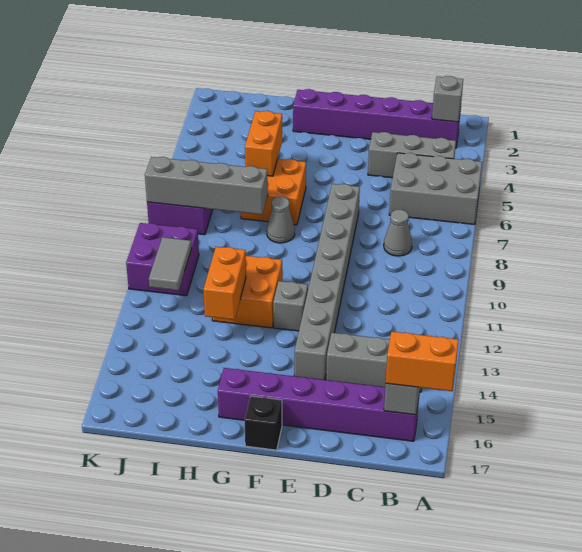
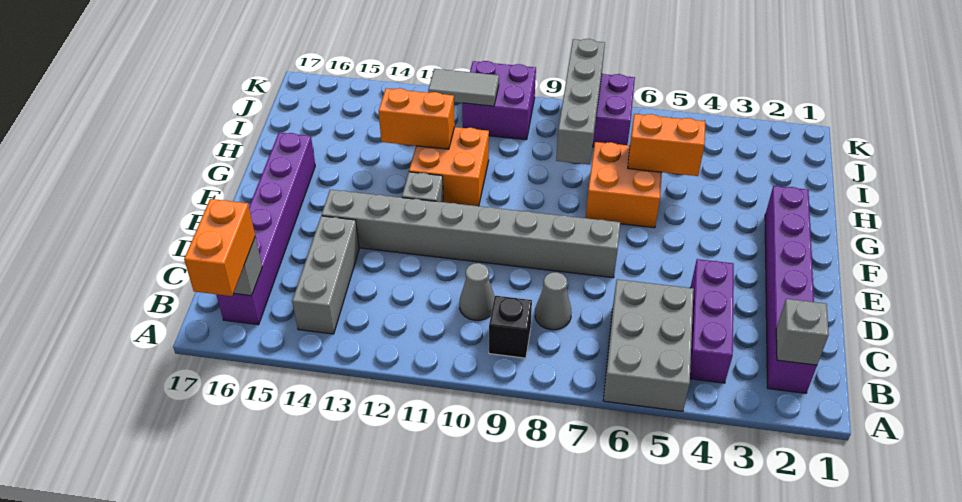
grey brick B4:D4 level 1 -> purple brick B4:D4 level 1
black brick F17 level 1 -> black brick B9 level 1
grey cone G8 level 1 -> grey cone C10 level 1

